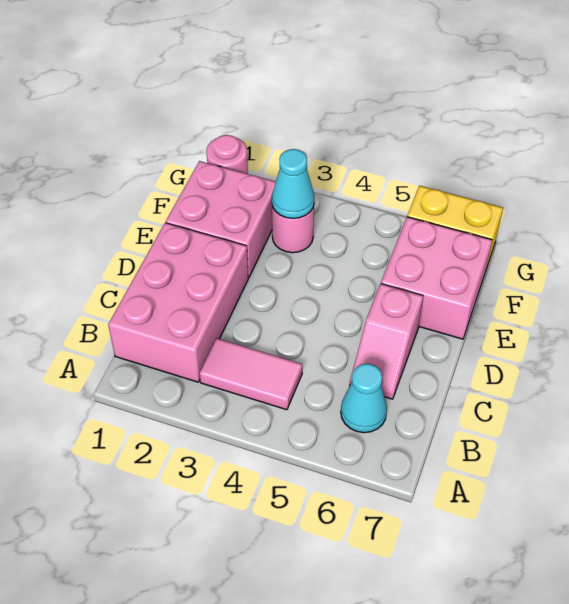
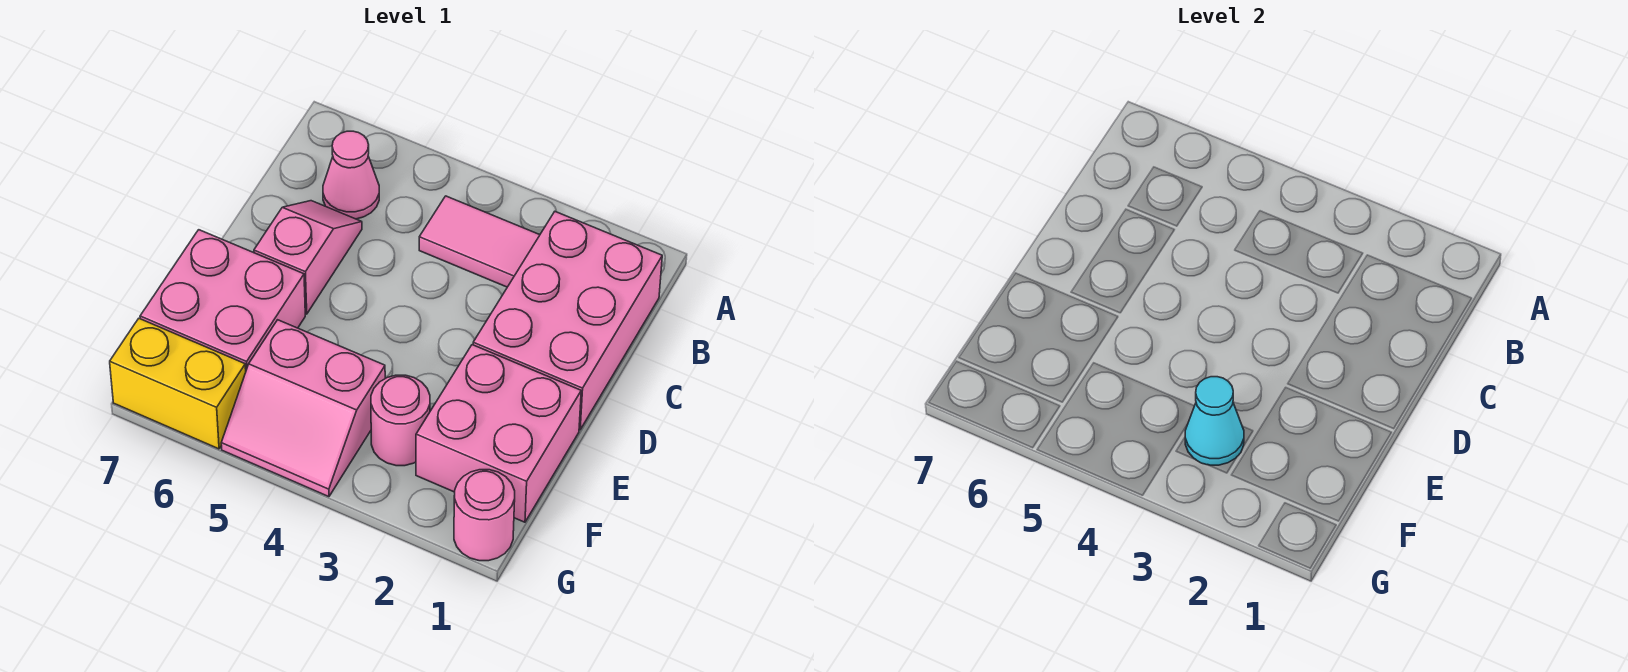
cyan cone B6 level 1 -> pink cone B6 level 1
none -> pink slope F4:G5 level 1 top F

